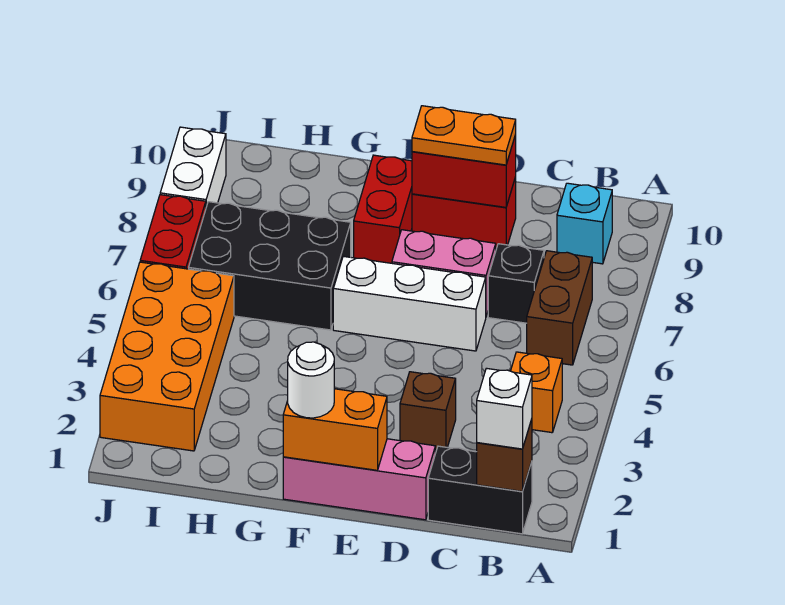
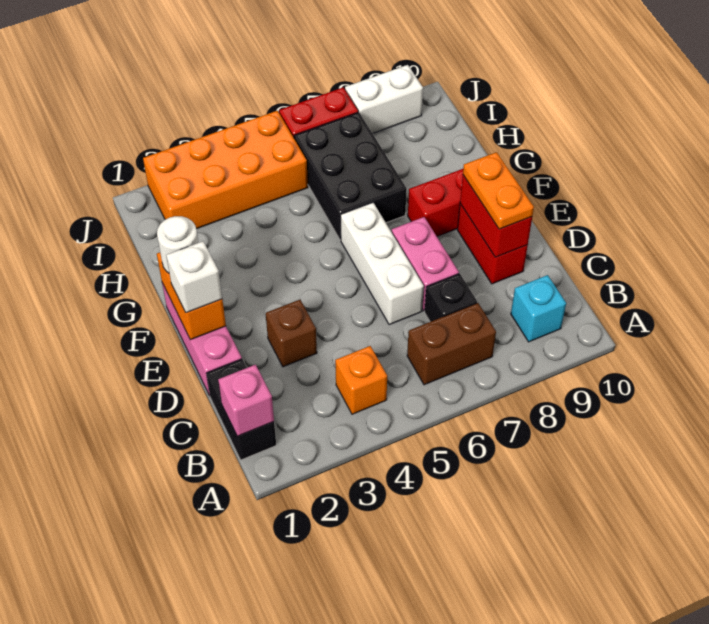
brown brick B1 level 2 -> pink brick B1 level 2
white brick B1 level 3 -> white brick E1 level 3

